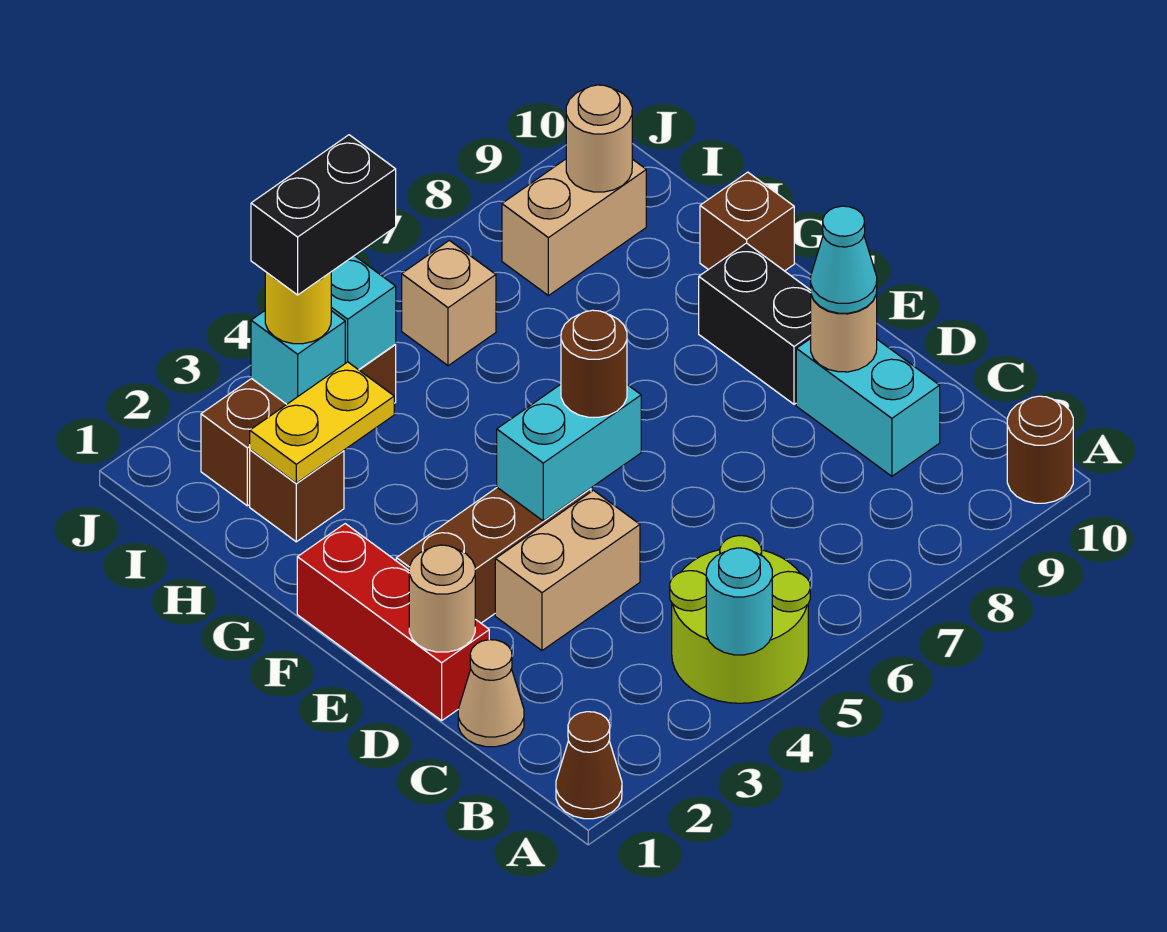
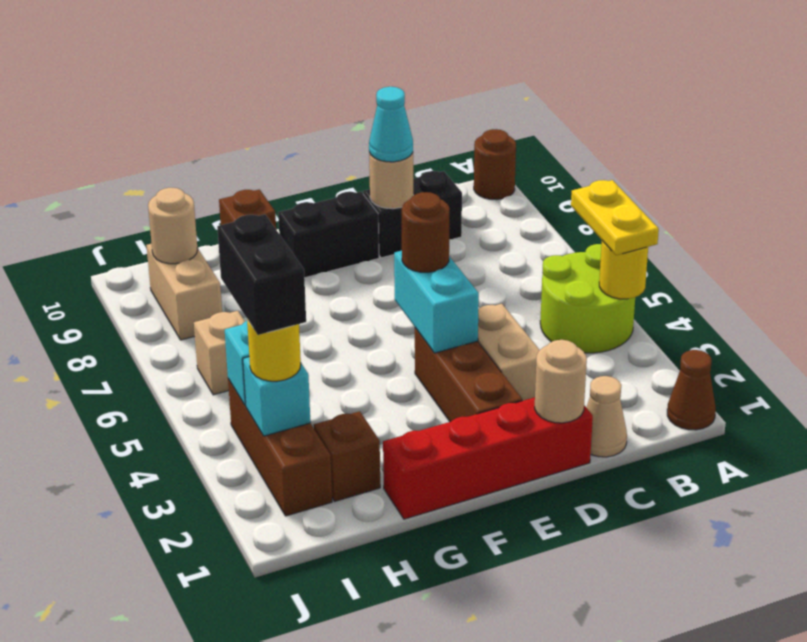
cyan round brick A4 level 2 -> yellow round brick A4 level 2
cyan brick C9:D9 level 1 -> black brick C9:D9 level 1
red brick D1:F1 level 1 -> red brick D1:G1 level 1
yellow plate H2:H3 level 2 -> yellow plate A4:A5 level 3

